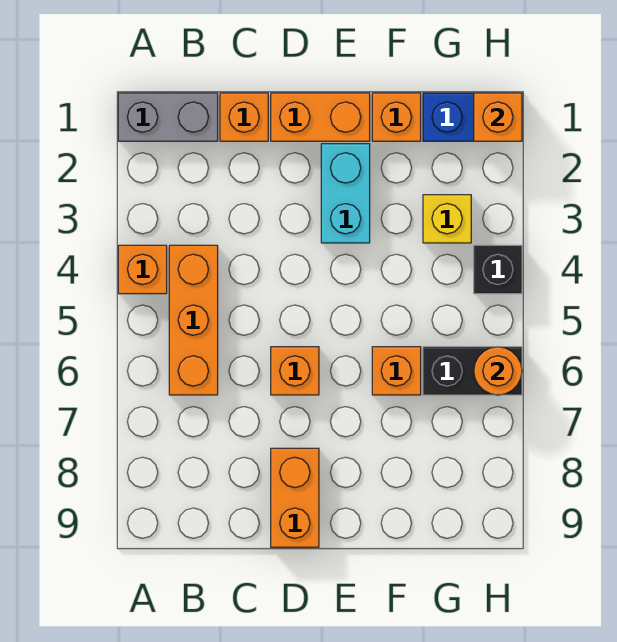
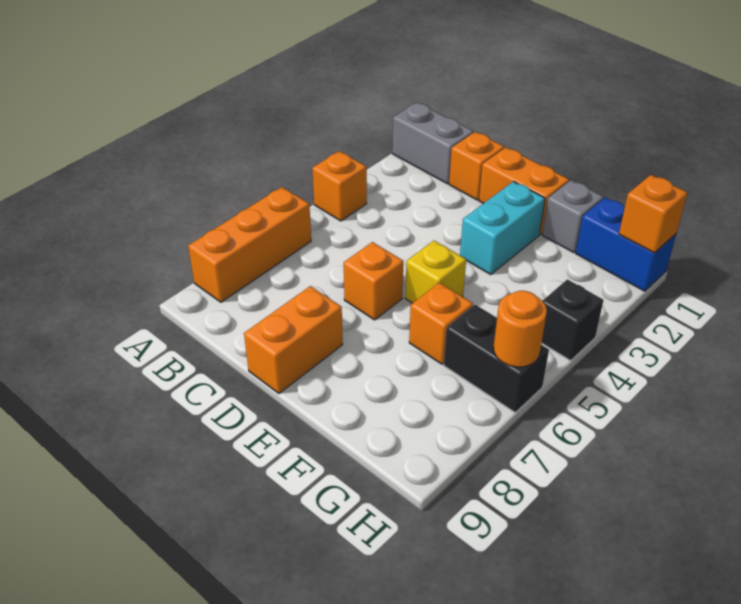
orange brick B4:B6 level 1 -> orange brick A6:A8 level 1
orange brick F1 level 1 -> grey brick F1 level 1
yellow brick G3 level 1 -> yellow brick E5 level 1

